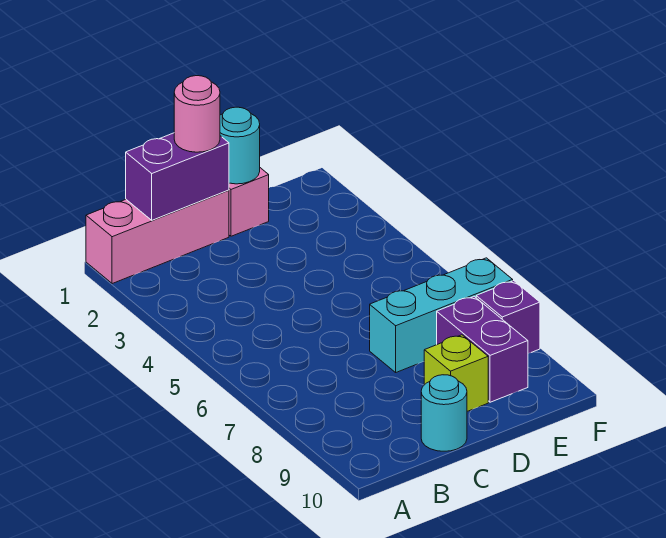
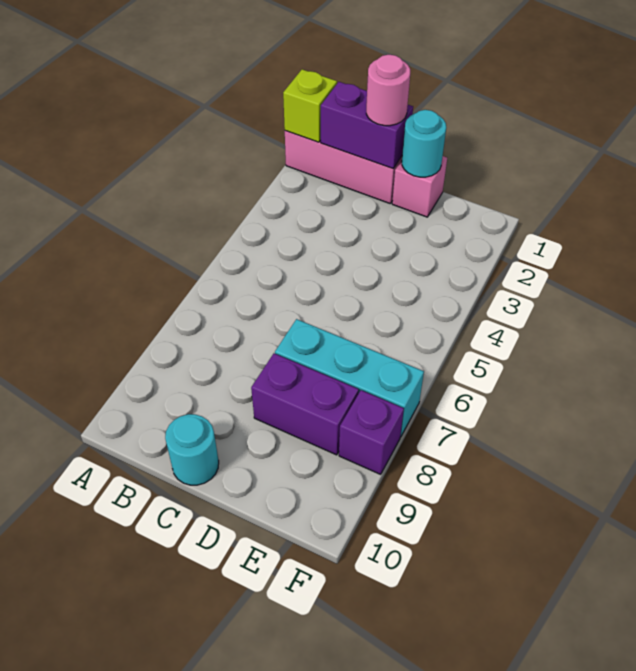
lime brick D9 level 1 -> lime brick A1 level 2
purple brick E8:E9 level 1 -> purple brick D8:E8 level 1

